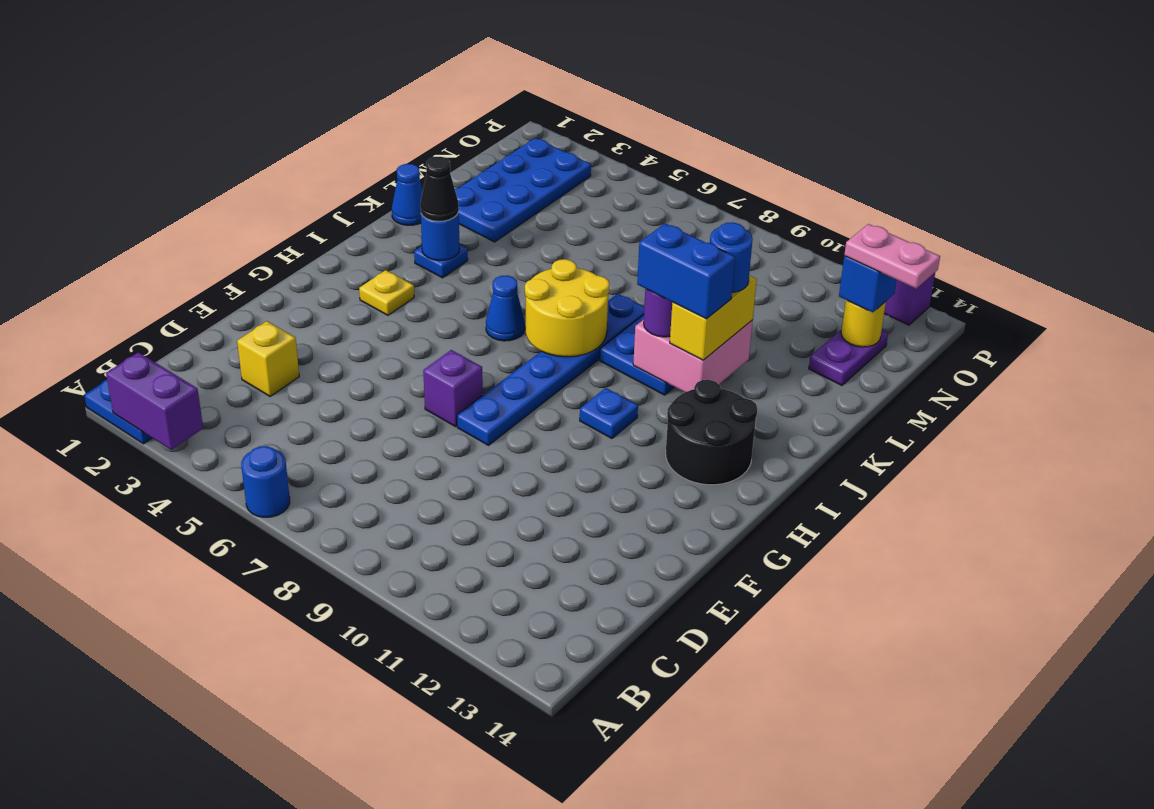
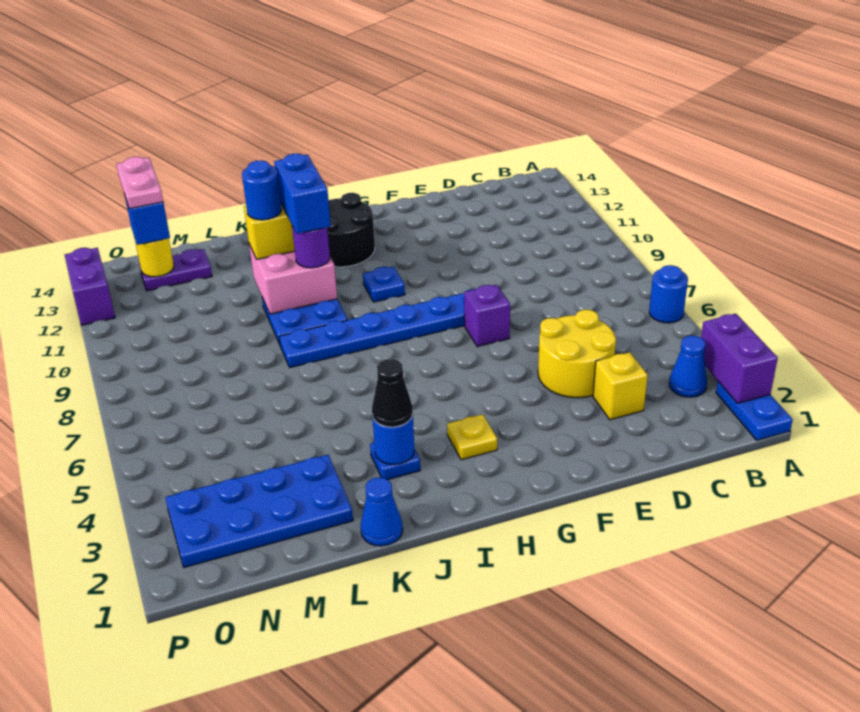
blue cone I6 level 1 -> blue cone B3 level 1
yellow round brick I7:J8 level 2 -> yellow round brick D4:E5 level 1

